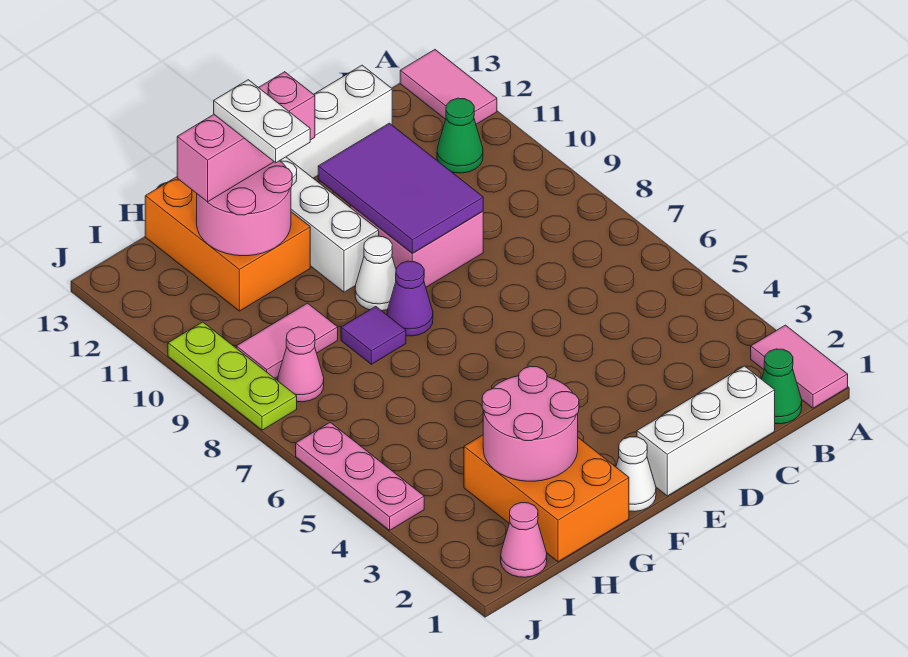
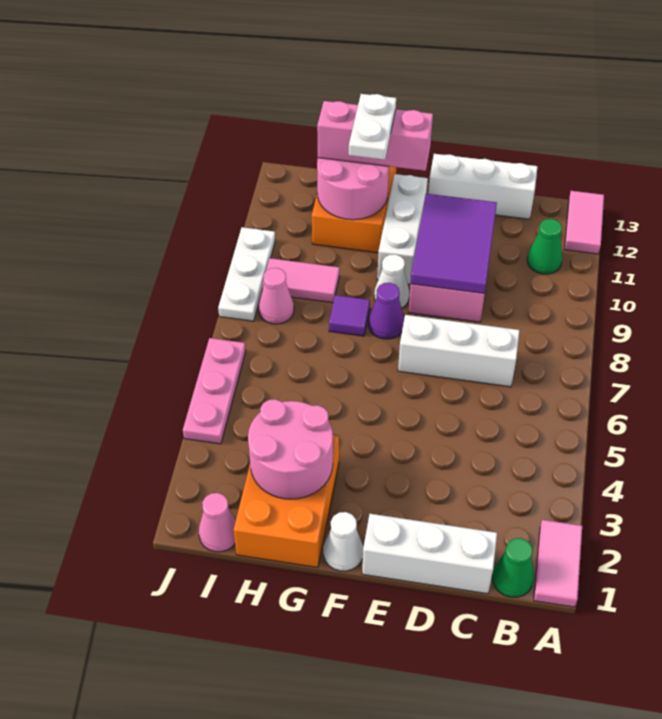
none -> white brick C7:E7 level 1
lime plate J8:J10 level 1 -> white plate J8:J10 level 1

